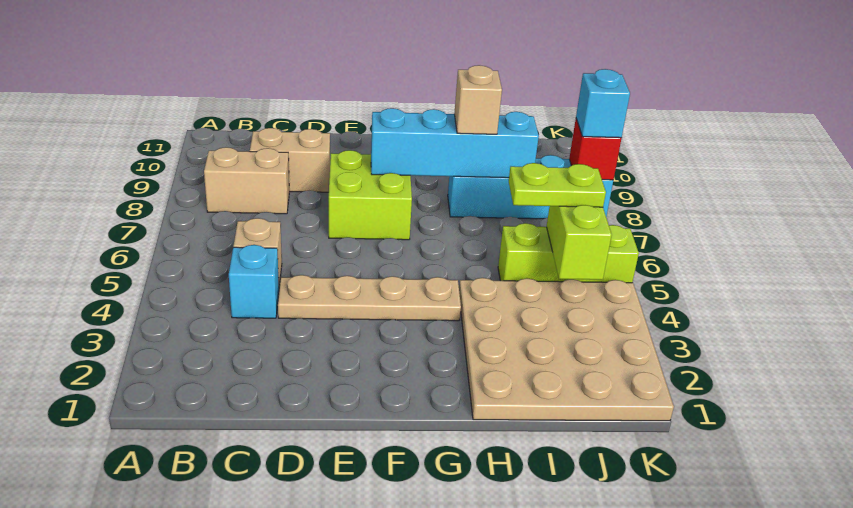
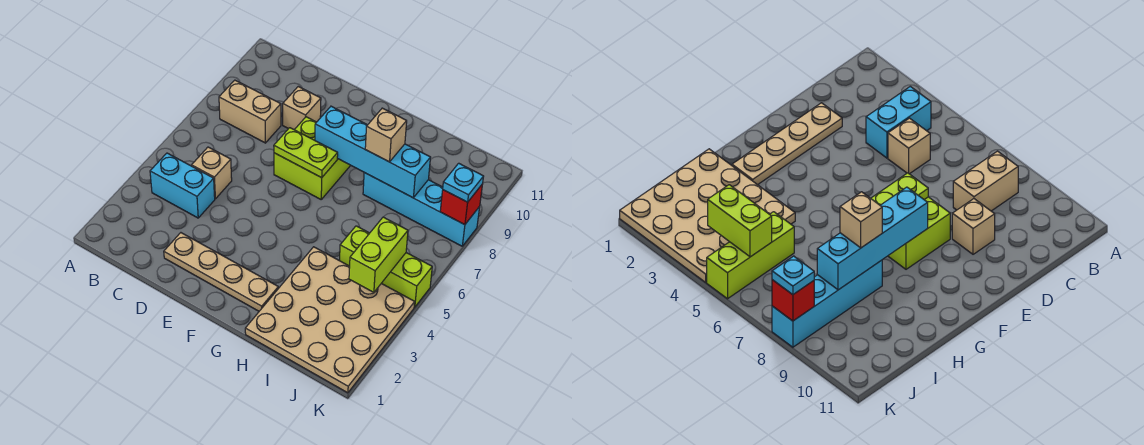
cyan brick C4 level 1 -> cyan brick B4:C4 level 1
tan brick C9:D9 level 1 -> tan brick D9 level 1
tan plate D4:G4 level 1 -> tan plate D2:G2 level 1
lime plate I5:J5 level 3 -> lime plate E7:F7 level 2
cyan brick K8 level 3 -> cyan plate K8 level 3

